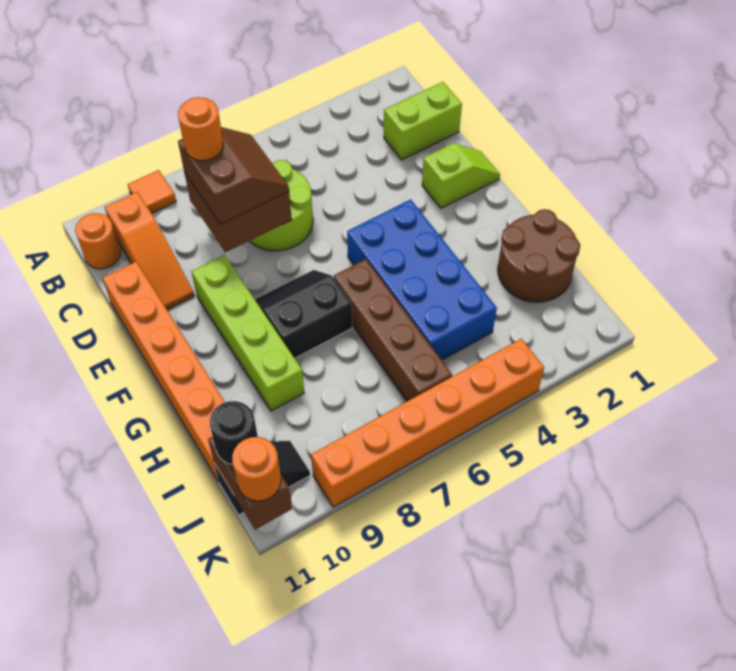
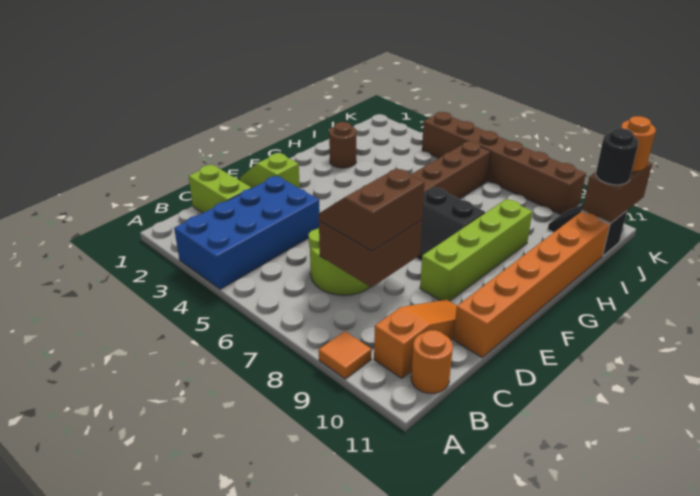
orange round brick C8 level 4 -> none
blue brick F4:I5 level 1 -> blue brick A3:D4 level 1
brown round brick H1:I2 level 1 -> brown round brick H2 level 1
orange brick K4:K9 level 1 -> brown brick K4:K9 level 1

